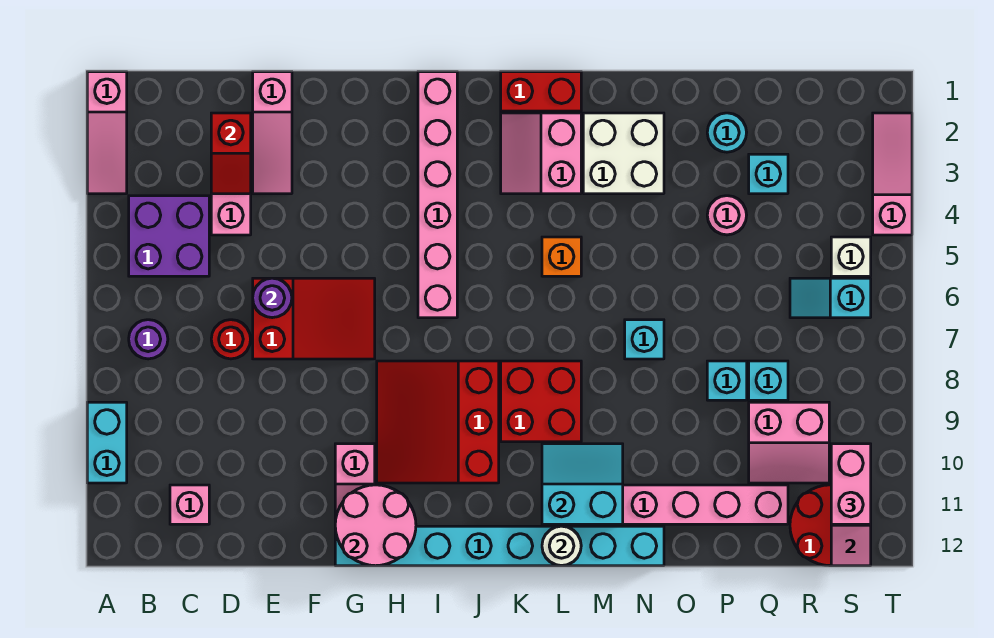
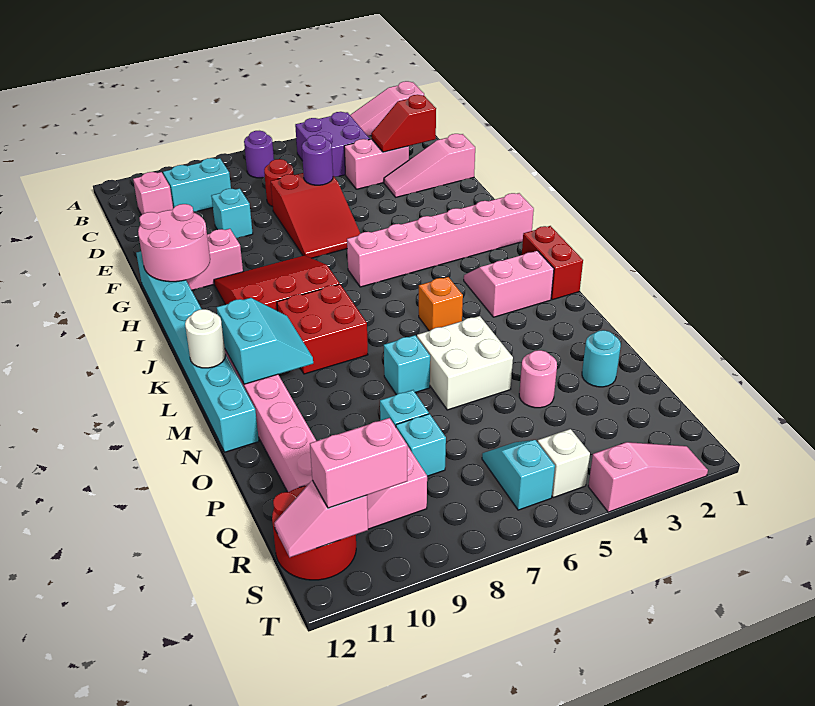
cyan brick A9:A10 level 1 -> cyan brick C9:C10 level 1
white brick M2:N3 level 1 -> white brick N5:O6 level 1
cyan brick Q3 level 1 -> cyan brick E9 level 1

